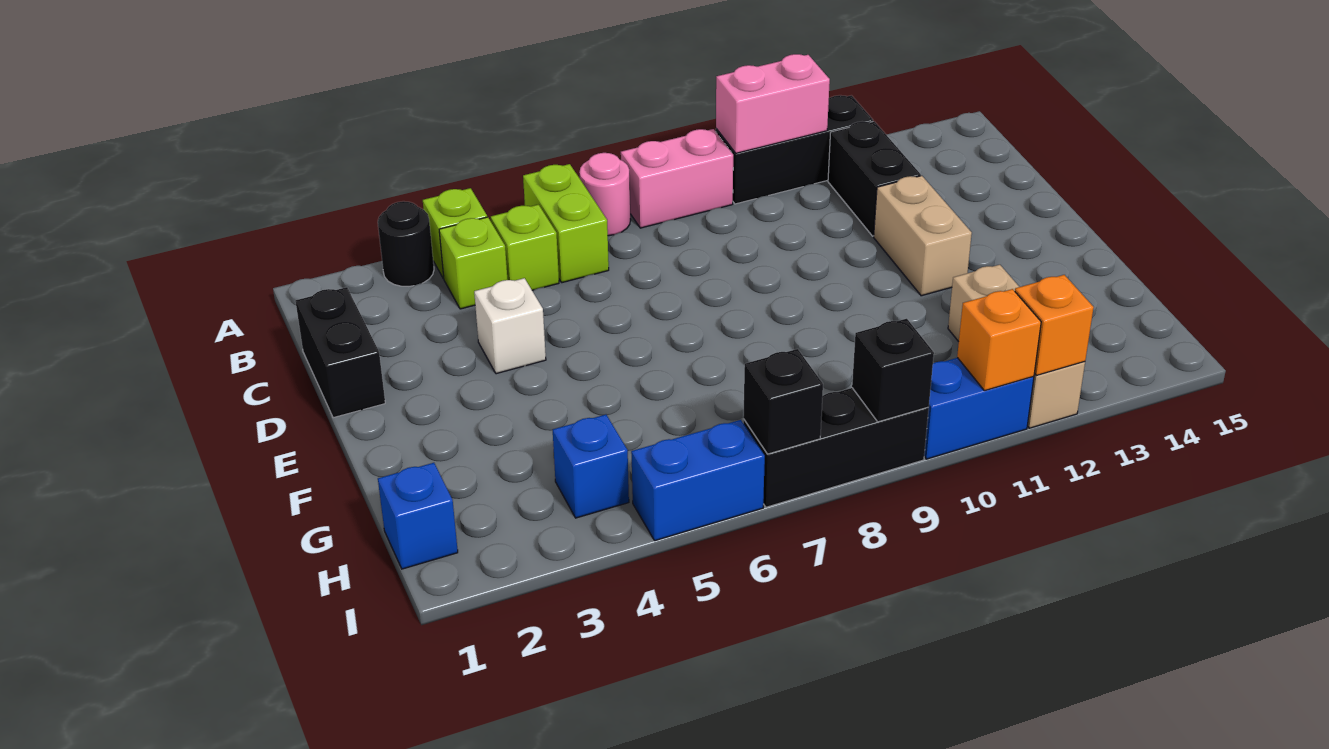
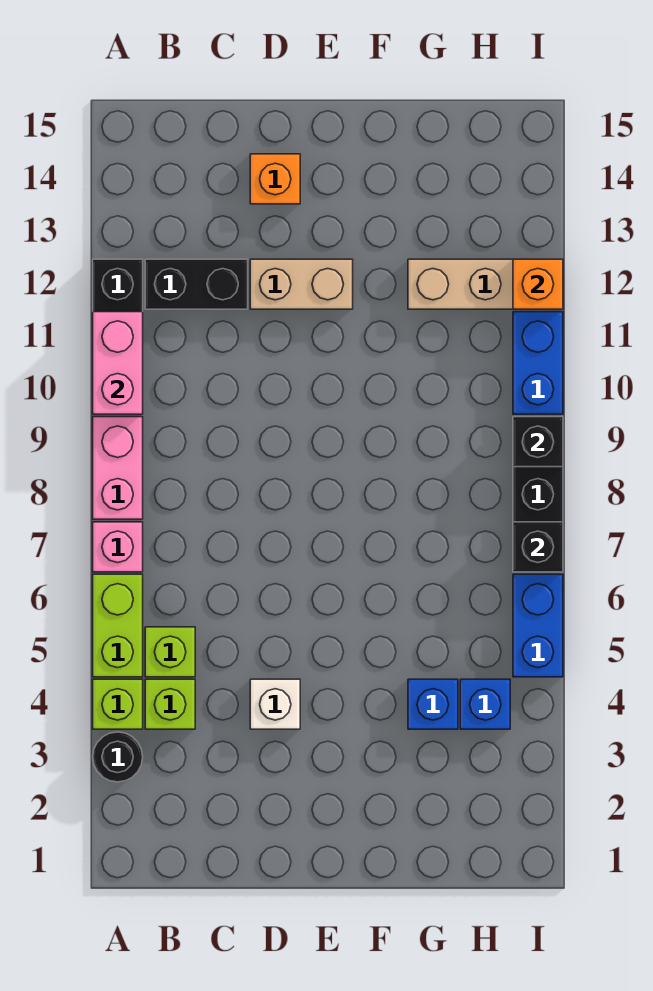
lime brick A6:B6 level 1 -> lime brick A5:A6 level 1
pink round brick A7 level 1 -> pink brick A7 level 1
black brick C1:D1 level 1 -> none
blue brick H1 level 1 -> blue brick G4 level 1
orange brick I11 level 2 -> orange brick D14 level 1

